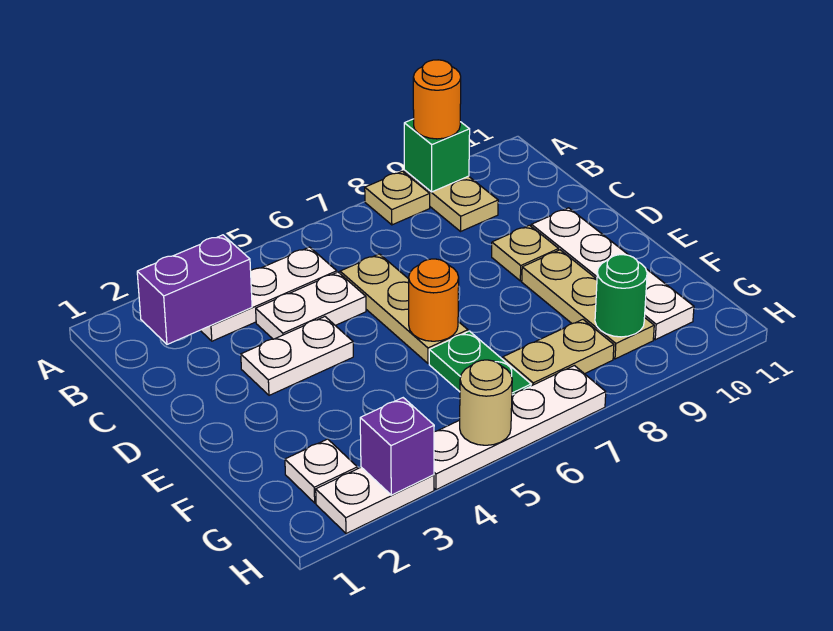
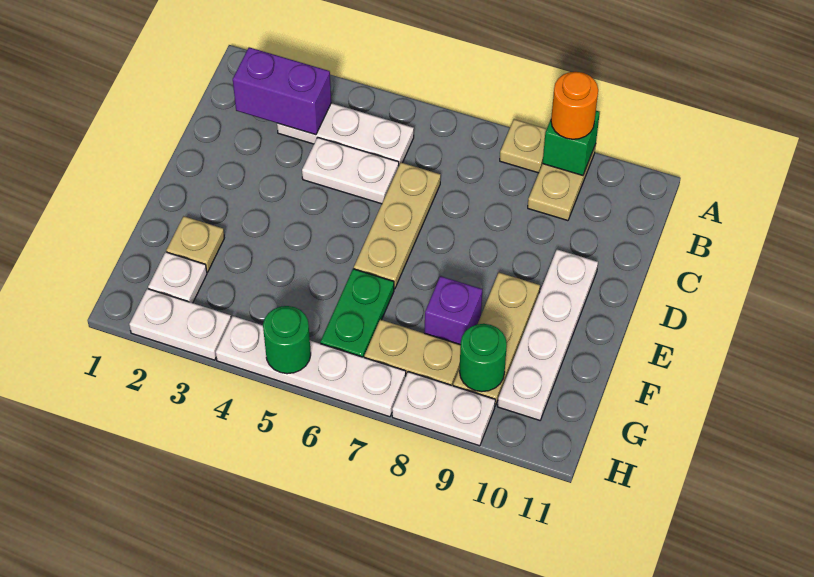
white plate D3:D4 level 1 -> white plate H8:H9 level 1
tan plate D9 level 1 -> tan plate F2 level 1
orange round brick E6 level 2 -> none
purple brick H3 level 2 -> purple brick F8 level 1
tan round brick H5 level 2 -> green round brick H5 level 2

